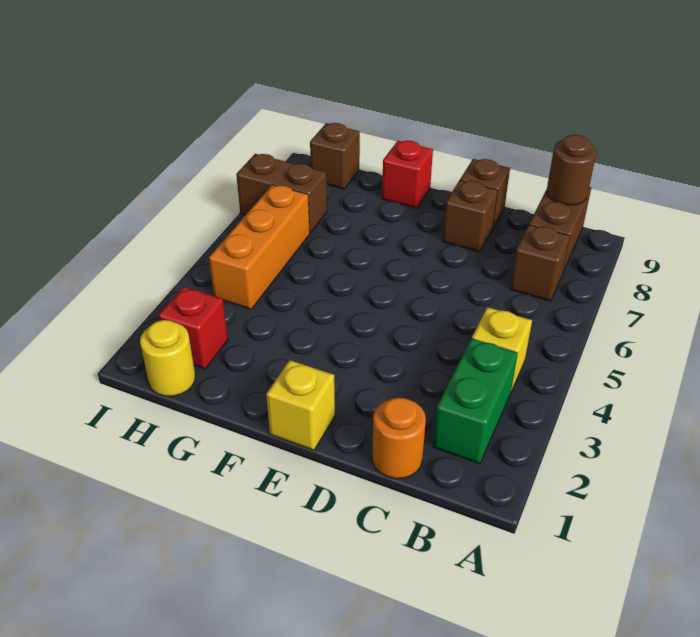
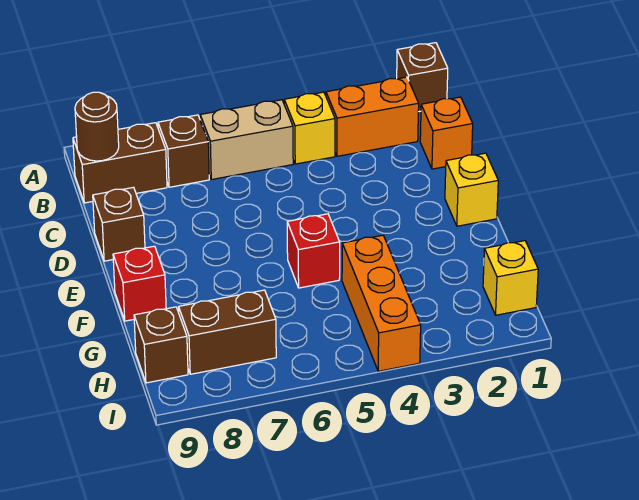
green brick B2:B3 level 1 -> orange brick B2:B3 level 1
none -> tan brick B5:B6 level 1
orange round brick C1 level 1 -> orange brick C1 level 1
brown brick D8 level 1 -> brown brick A1 level 1
yellow round brick H1 level 1 -> yellow brick H1 level 1
red brick H2 level 1 -> red brick F5 level 1
orange brick H4:H6 level 1 -> orange brick G4:I4 level 1
brown brick H7:I7 level 1 -> brown brick H7:H8 level 1

